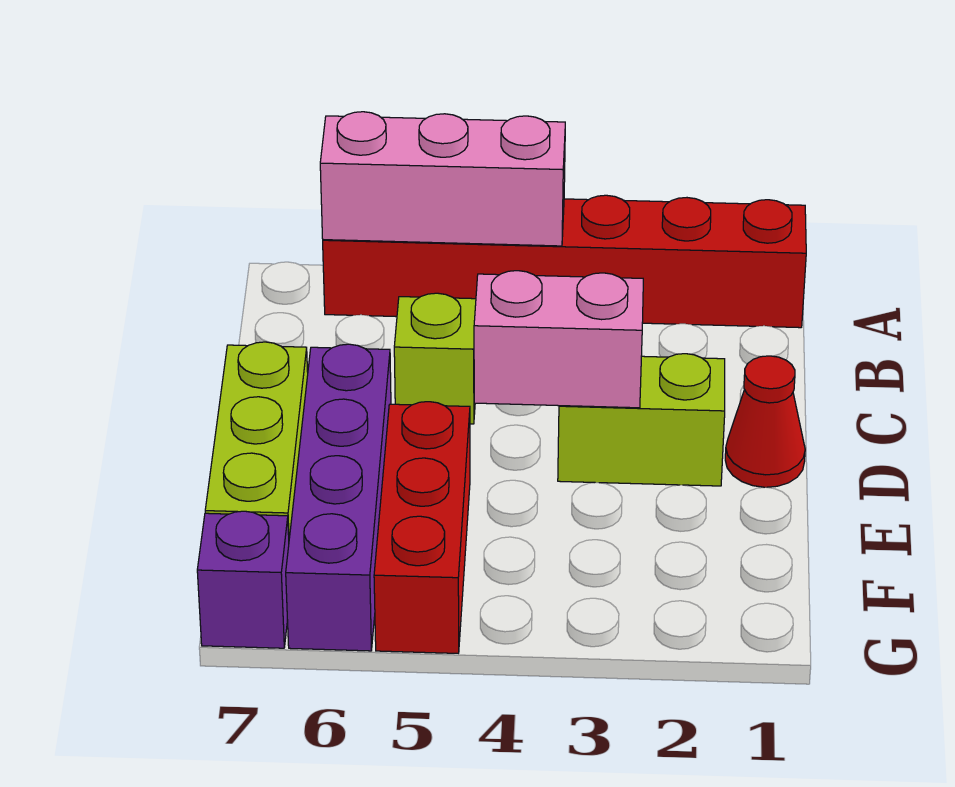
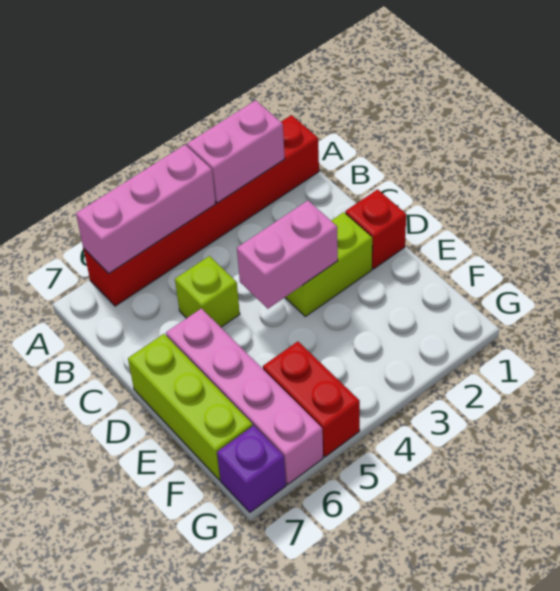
none -> pink brick A2:A3 level 2
red cone D1 level 1 -> red brick D1 level 1
purple brick D6:G6 level 1 -> pink brick D6:G6 level 1
red brick E5:G5 level 1 -> red brick F5:G5 level 1

